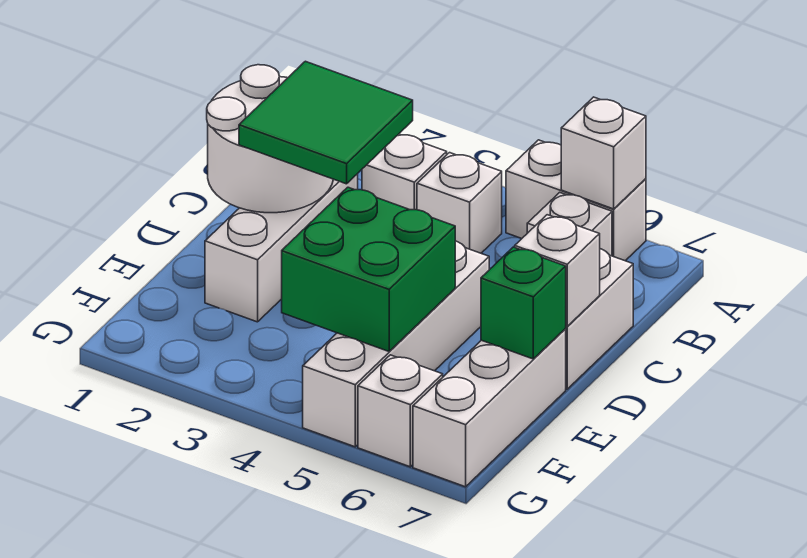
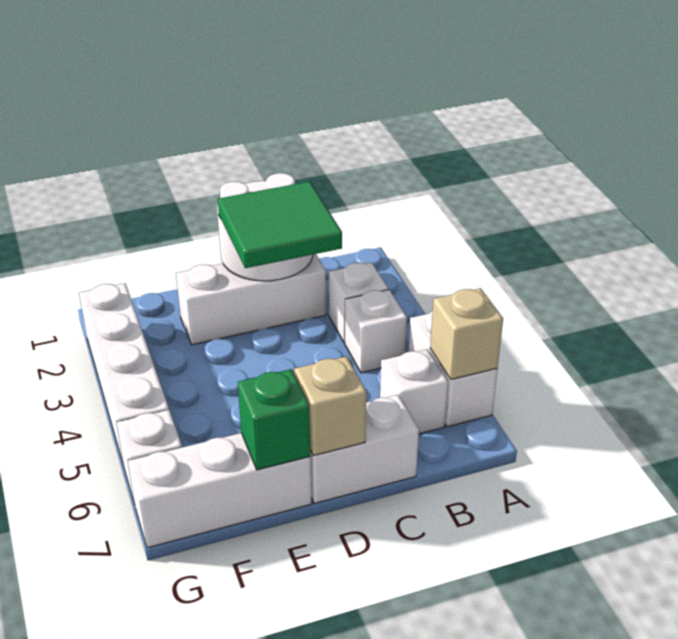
white brick A6 level 2 -> tan brick A6 level 2
white brick D5:G5 level 1 -> white brick G2:G5 level 1
white brick D7 level 2 -> tan brick D7 level 2
green brick E4:F5 level 2 -> none

